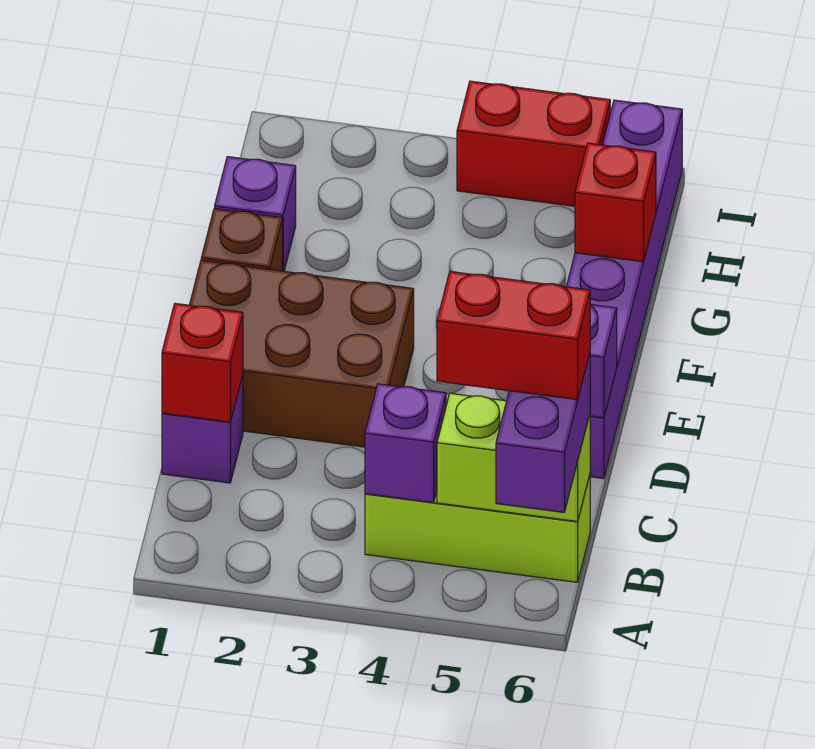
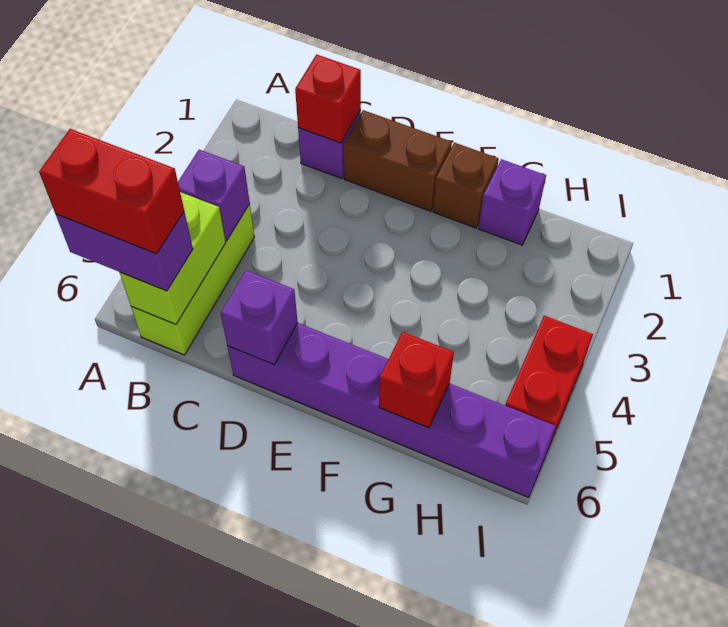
red brick B5:B6 level 4 -> red brick A6:B6 level 4
brown brick D1:E3 level 1 -> brown brick D1:E1 level 1

